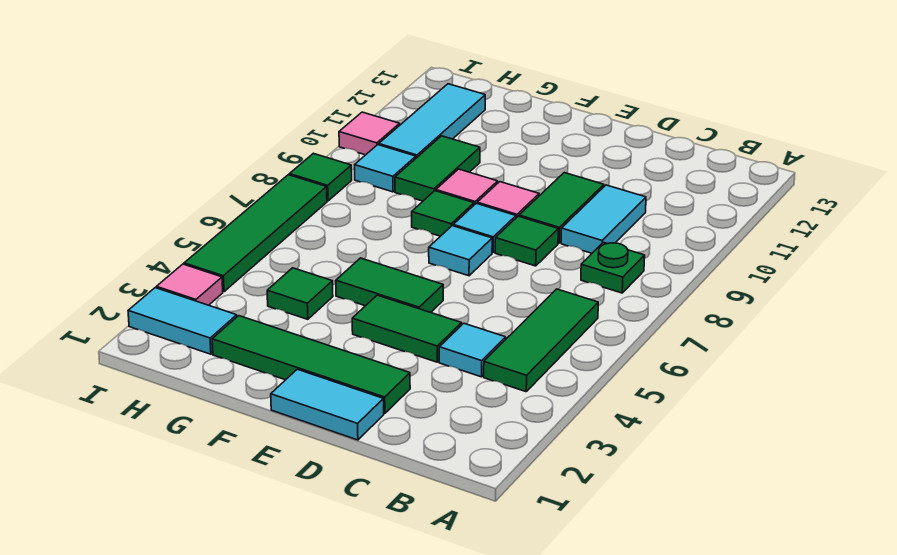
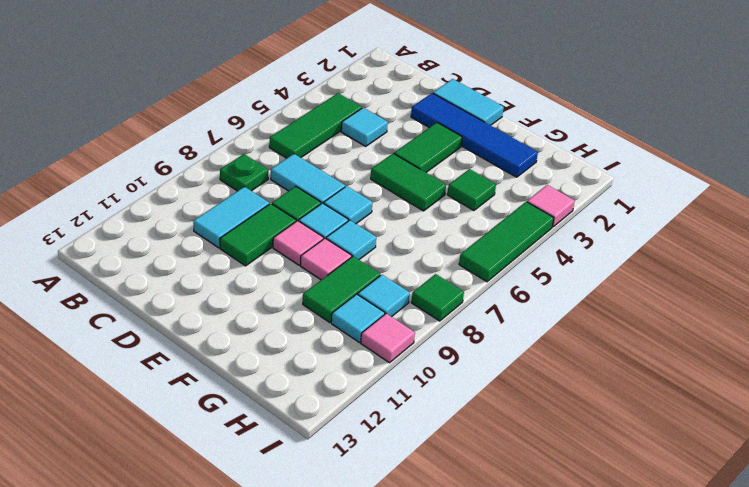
green tile D2:G2 level 1 -> blue tile D2:G2 level 1
green tile D4:E4 level 1 -> green tile E3:E4 level 1
green tile F8 level 1 -> cyan tile F8 level 1
cyan tile H2:I2 level 1 -> cyan tile C7:D7 level 1
cyan tile H10:H12 level 1 -> cyan tile H10 level 1
green tile I4:I7 level 1 -> green tile I4:I6 level 1

